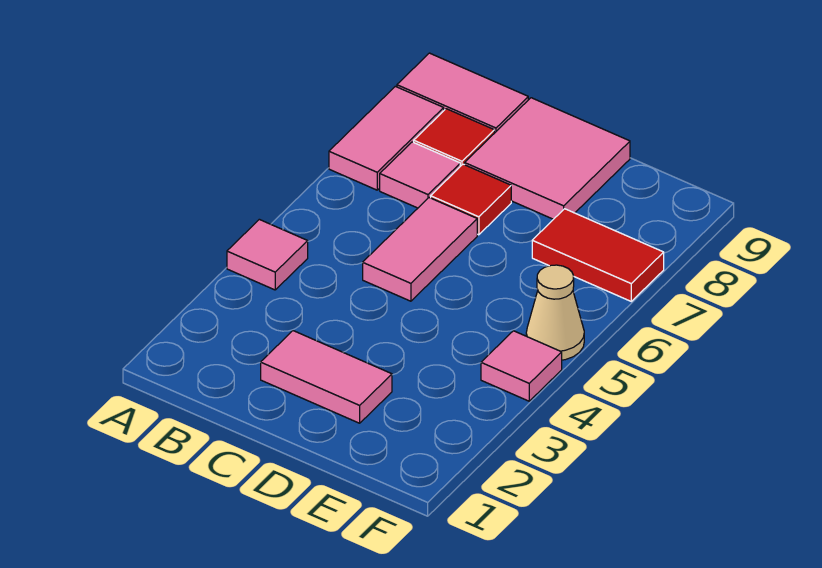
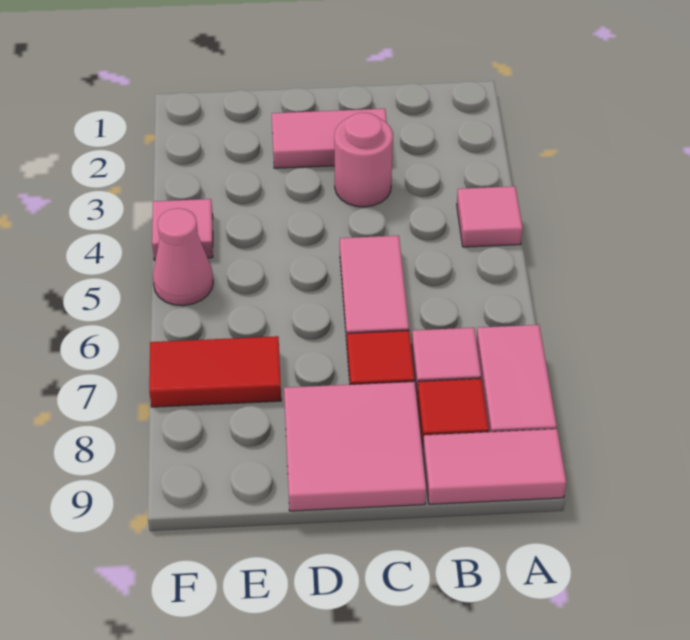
none -> pink round brick C3 level 1
tan cone F5 level 1 -> pink cone F5 level 1

